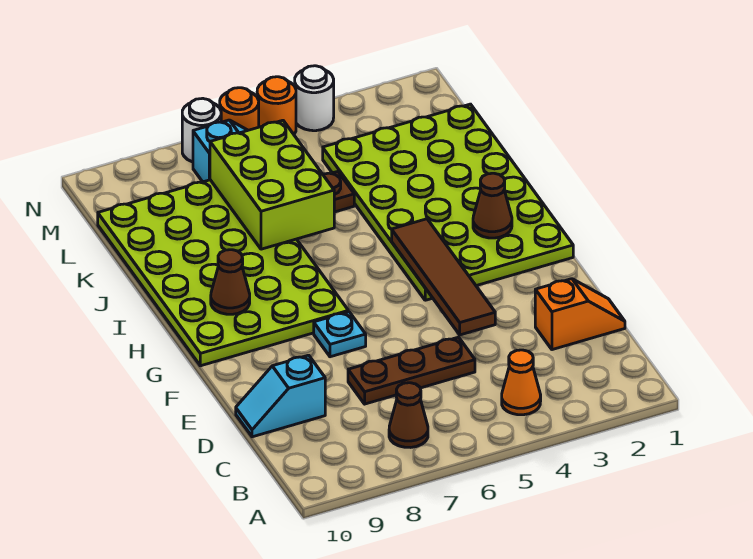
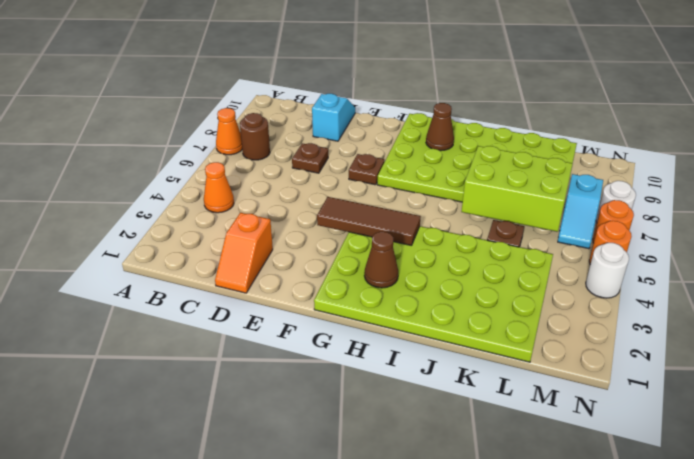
none -> orange cone A7 level 1
brown cone B7 level 1 -> brown round brick B7 level 1
brown plate D5:D7 level 1 -> brown plate D7 level 1
brown tile E4:H4 level 2 -> brown tile F4:H4 level 2
cyan plate F7 level 1 -> brown plate F7 level 1

